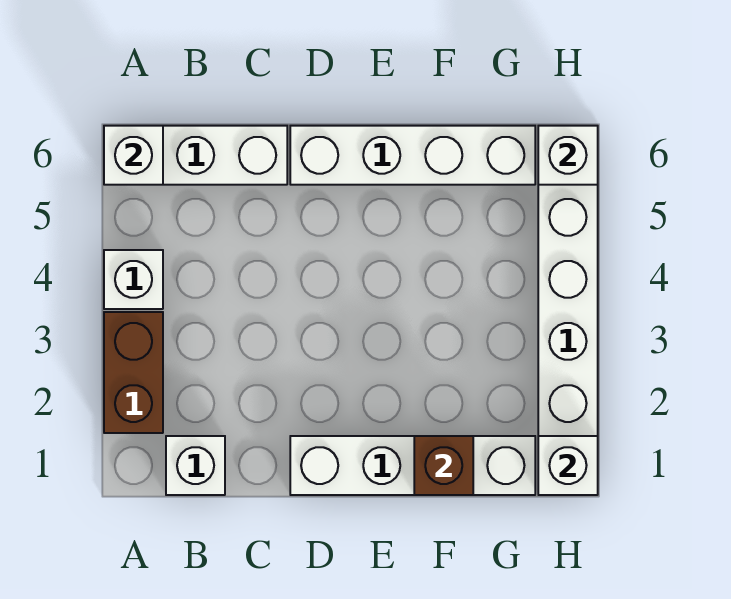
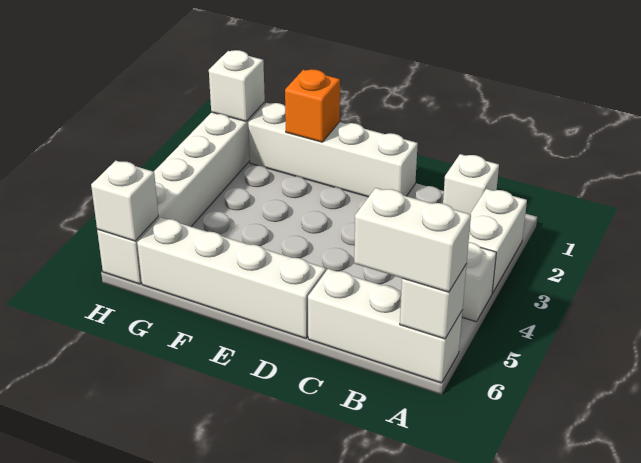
brown brick A2:A3 level 1 -> white brick A2:A3 level 1
none -> white brick A6:B6 level 3
brown brick F1 level 2 -> orange brick F1 level 2

